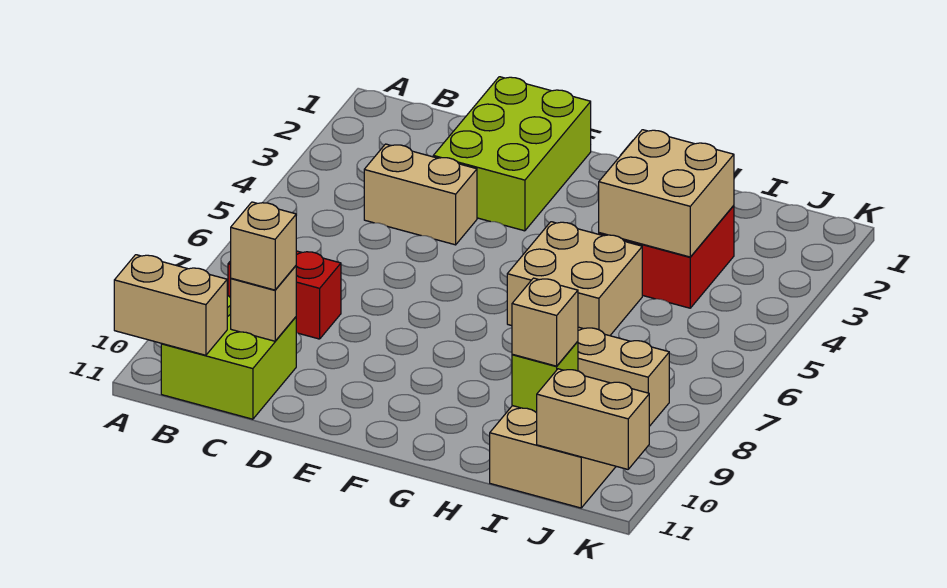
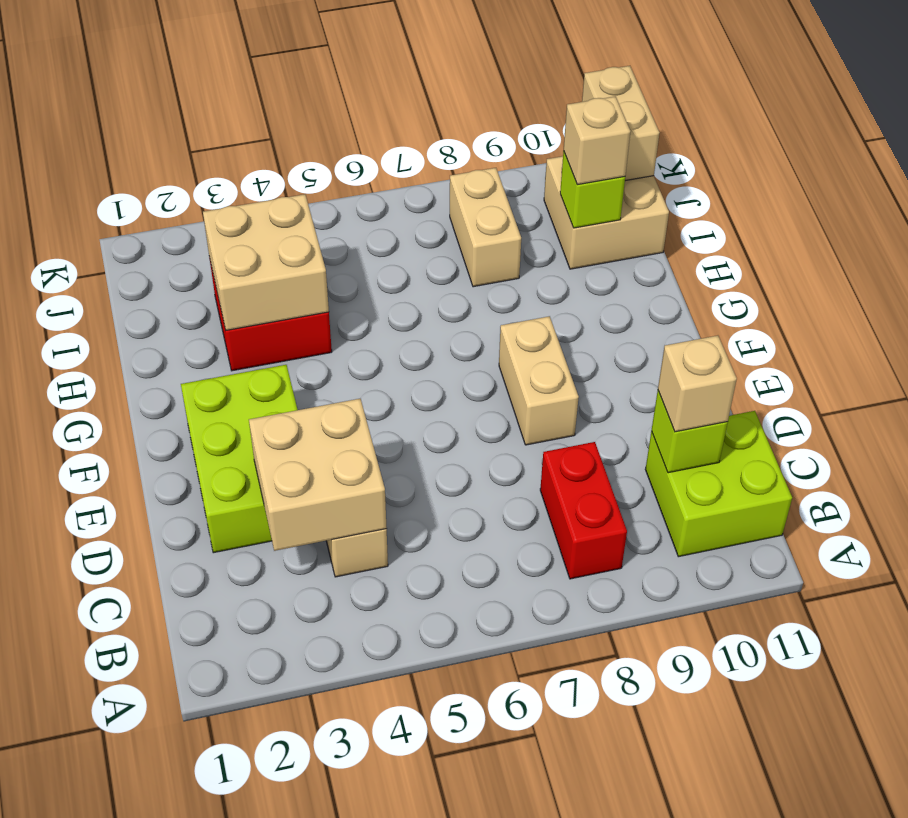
tan brick A11:B11 level 2 -> tan brick E8:F8 level 1
tan brick C10 level 2 -> lime brick C10 level 2
lime brick D1:E3 level 1 -> lime brick D2:F3 level 1
tan brick G5:H6 level 1 -> tan brick C3:D4 level 2

